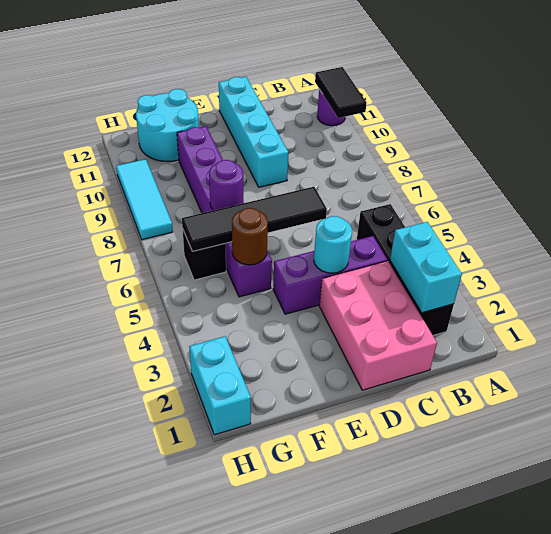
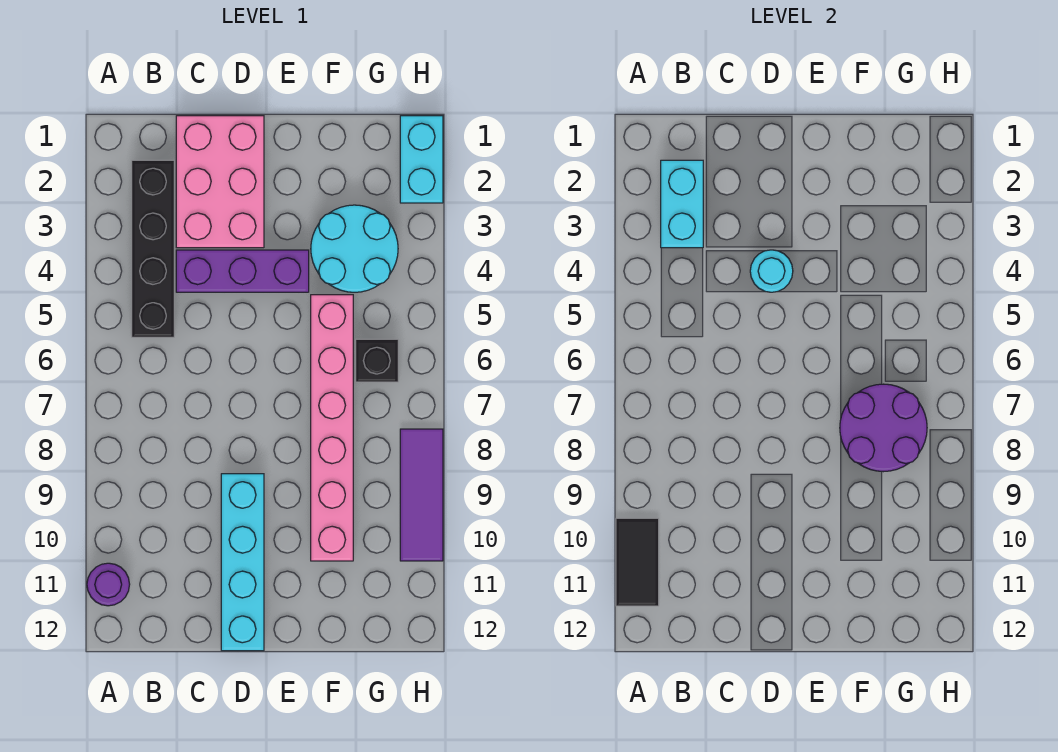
black tile D6:G6 level 2 -> none
purple brick F5:F10 level 1 -> pink brick F5:F10 level 1
brown round brick F5 level 2 -> none
purple round brick F7 level 2 -> purple round brick F7:G8 level 2
cyan round brick F11:G12 level 1 -> cyan round brick F3:G4 level 1
cyan tile H8:H10 level 1 -> purple tile H8:H10 level 1

